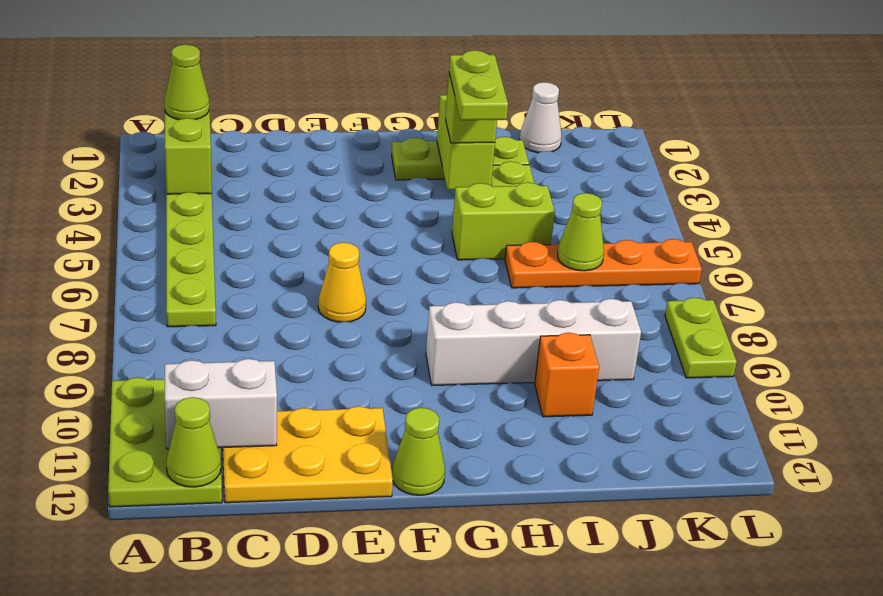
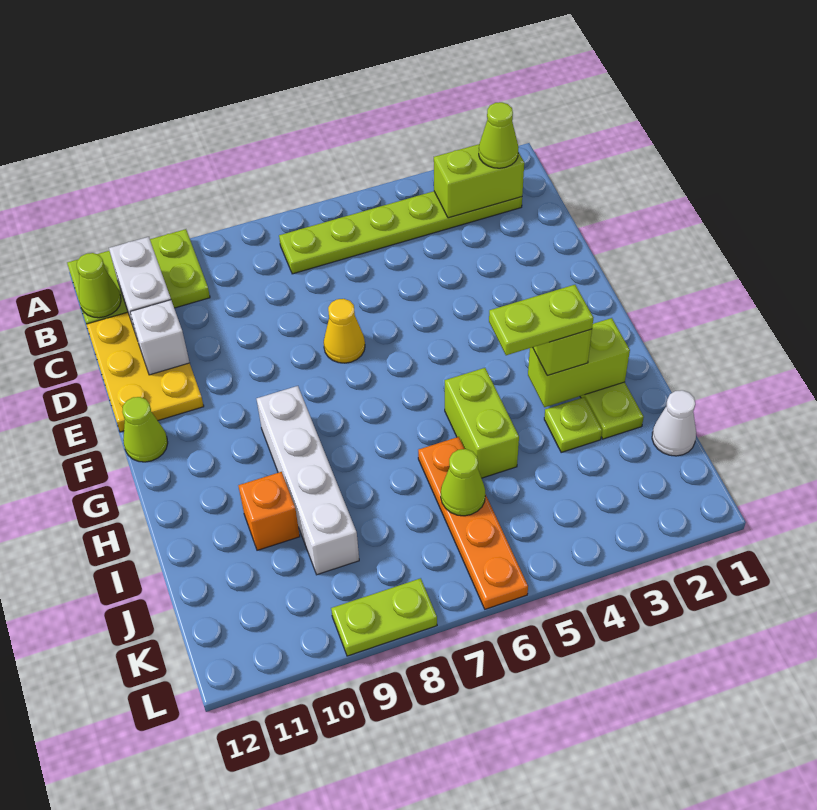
none -> white brick D11 level 2

